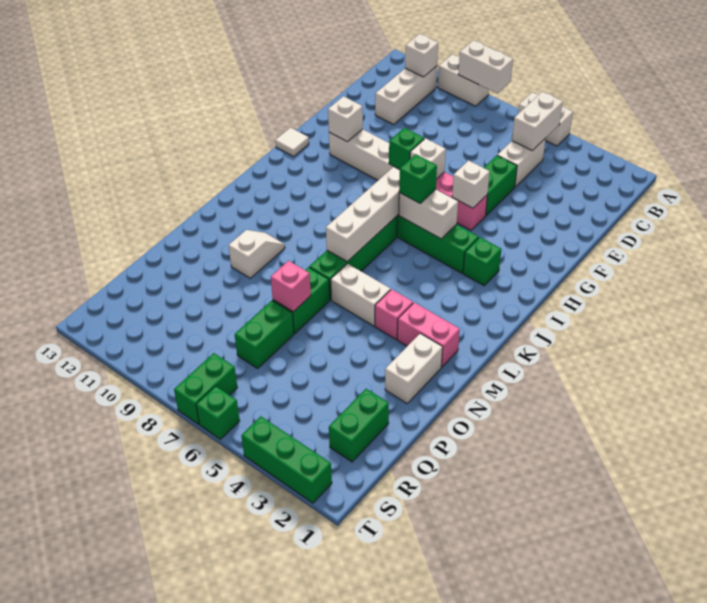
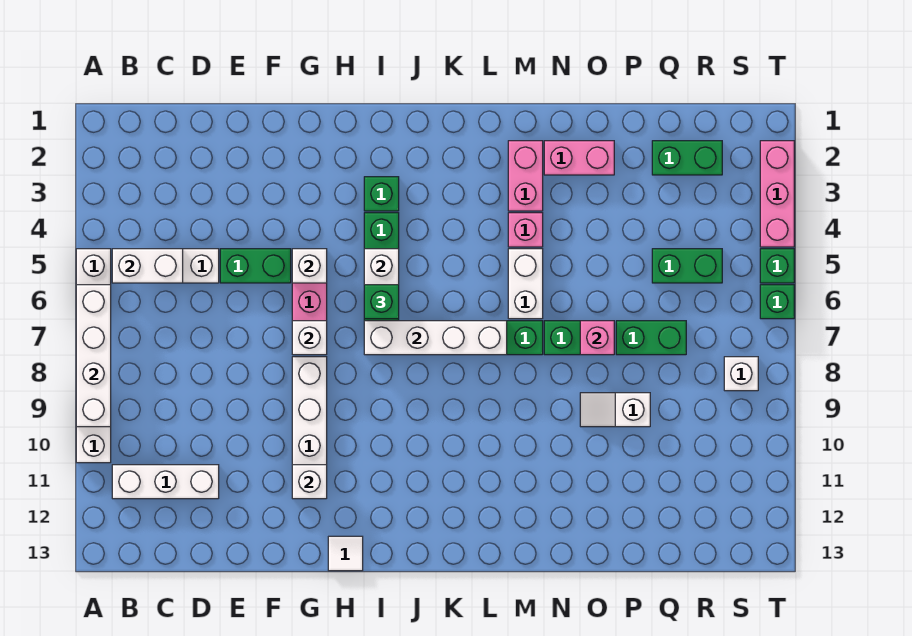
white brick A8:A9 level 2 -> white brick A6:A9 level 2
white brick B11 level 2 -> white brick S8 level 1
green brick G8 level 2 -> green brick T5 level 1
white slope M10:N10 level 1 top N -> white slope O9:P9 level 1 top P
white brick N2:O2 level 1 -> pink brick N2:O2 level 1
green brick S7:T7 level 1 -> green brick Q5:R5 level 1
green brick T2:T4 level 1 -> pink brick T2:T4 level 1

